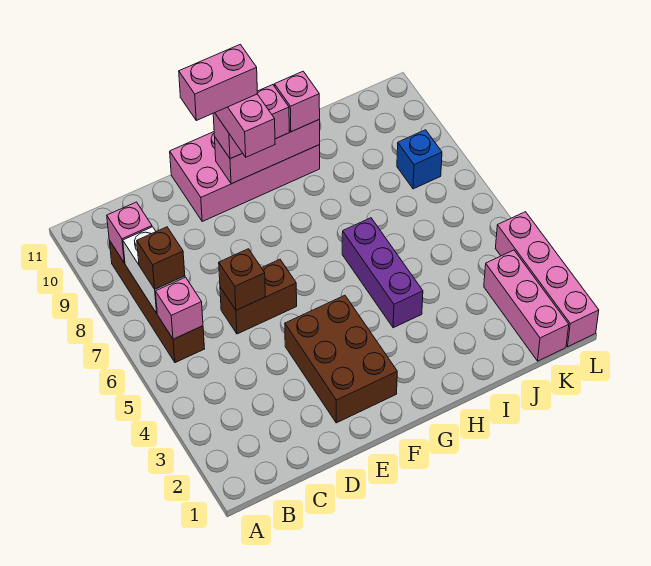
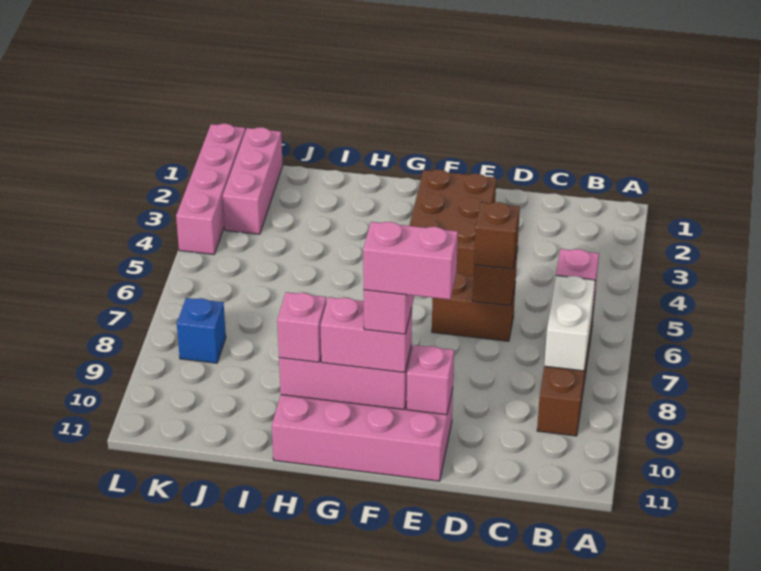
brown brick B7 level 3 -> brown brick D6 level 3
pink brick B9 level 2 -> pink brick E10 level 2
purple brick H4:H6 level 1 -> none

